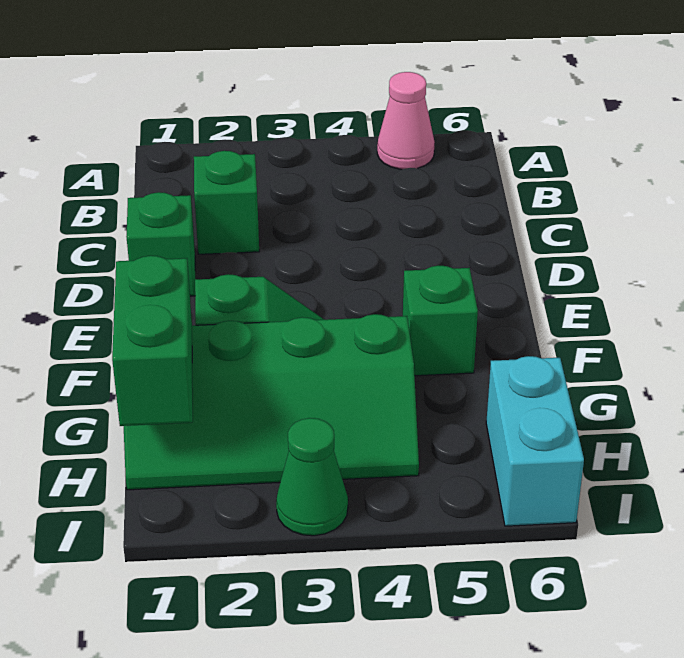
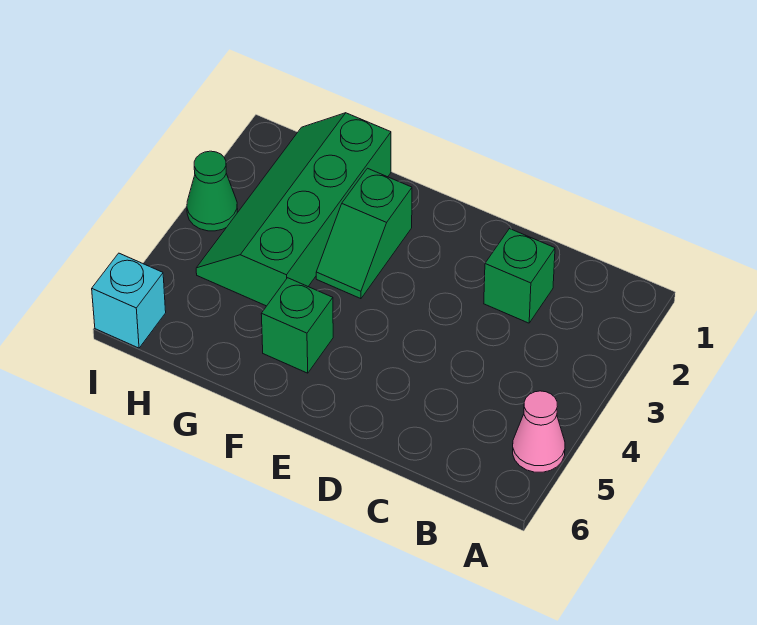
green brick D1 level 1 -> none
green brick G1:H1 level 2 -> none
cyan brick H6:I6 level 1 -> cyan brick I6 level 1

